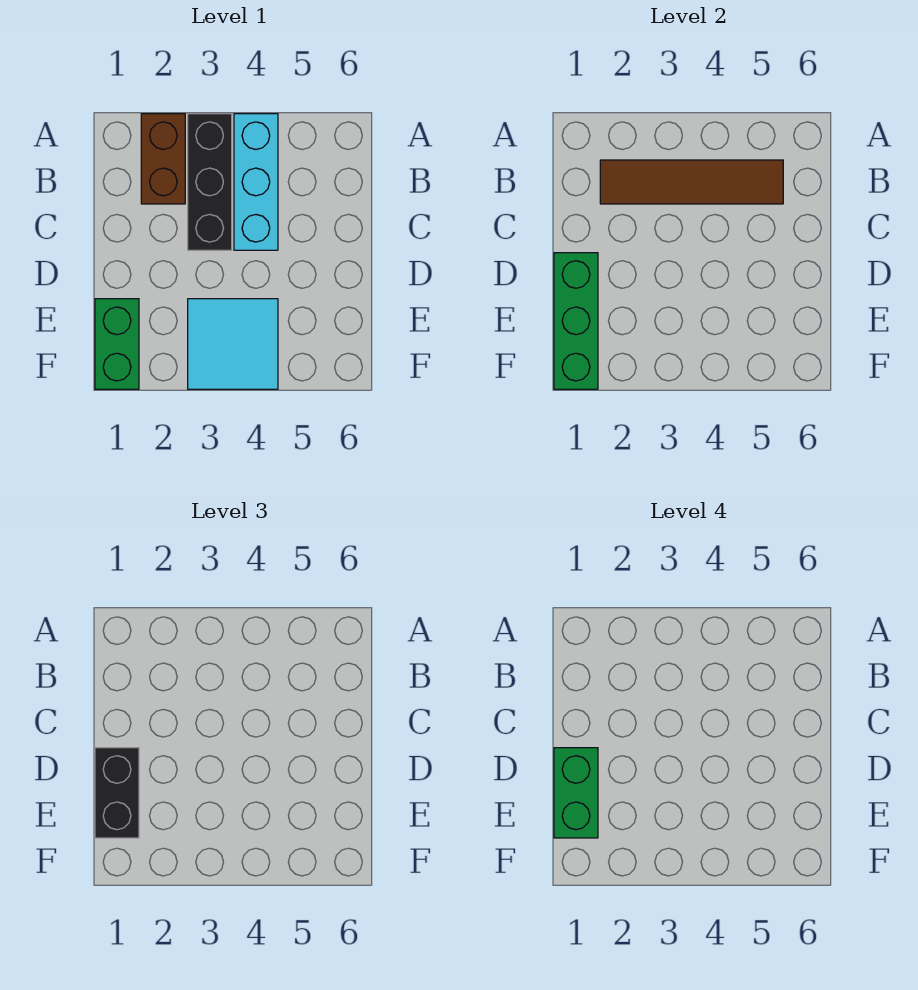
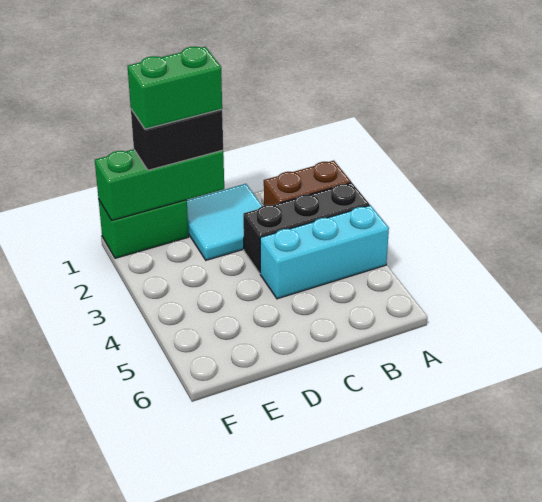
brown tile B2:B5 level 2 -> none
cyan tile E3:F4 level 1 -> cyan tile C1:D2 level 1

